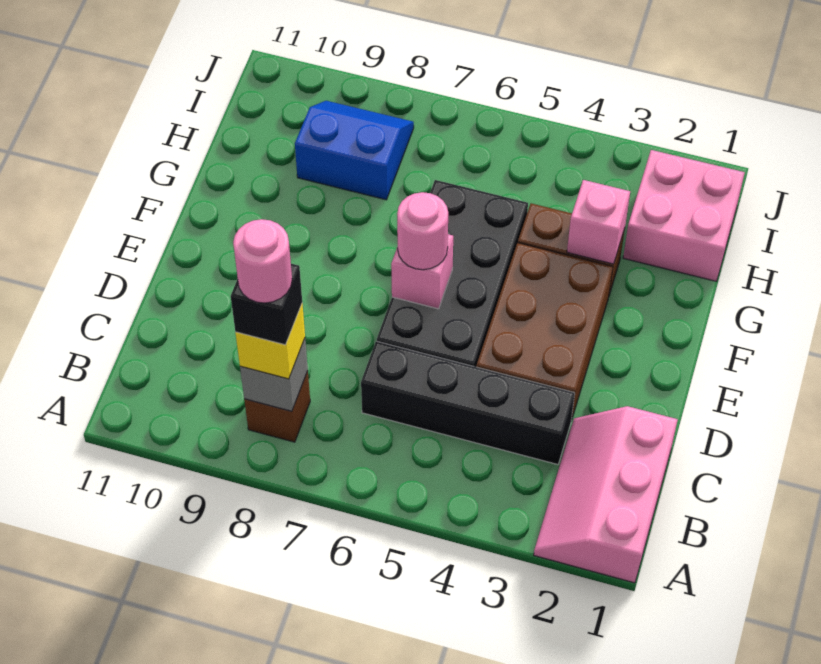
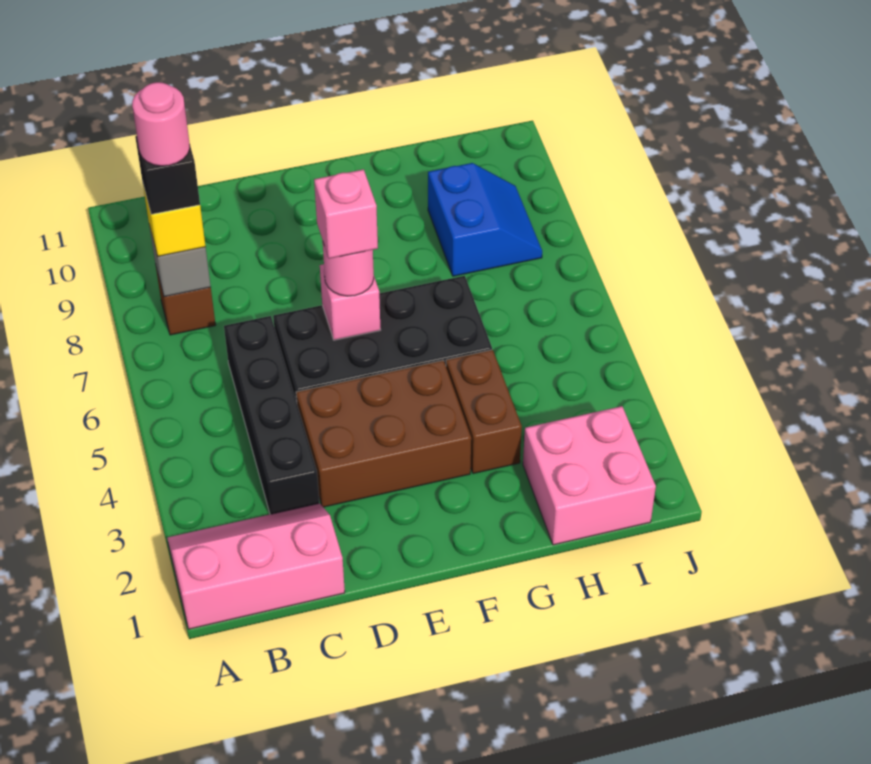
pink brick G3 level 2 -> pink brick E6 level 4

